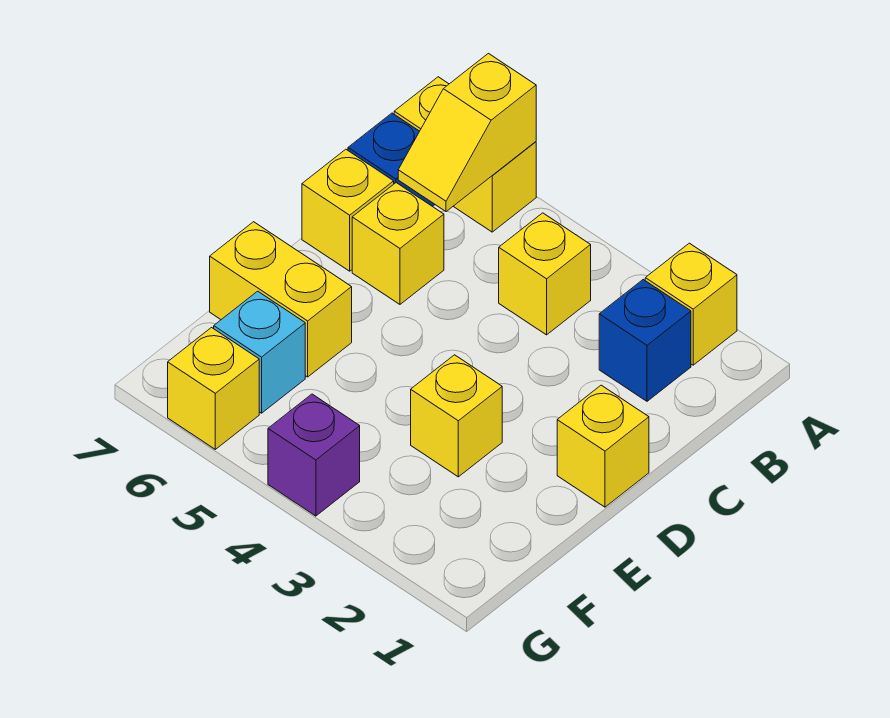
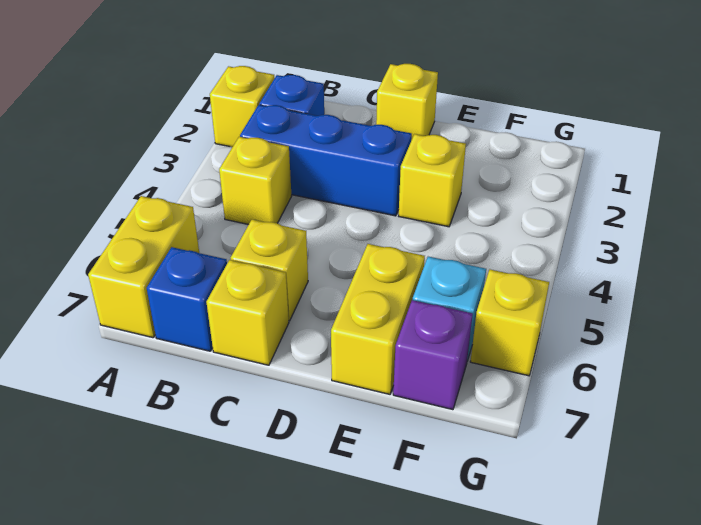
yellow slope A6:B6 level 2 top A -> none
none -> blue brick B3:D3 level 1
purple brick G4 level 1 -> purple brick F7 level 1

